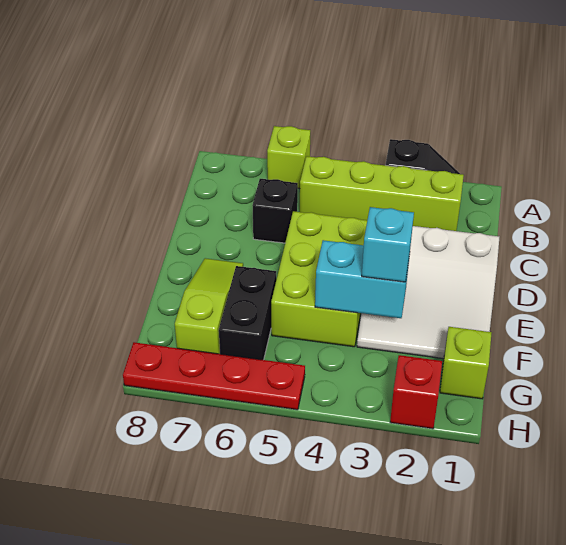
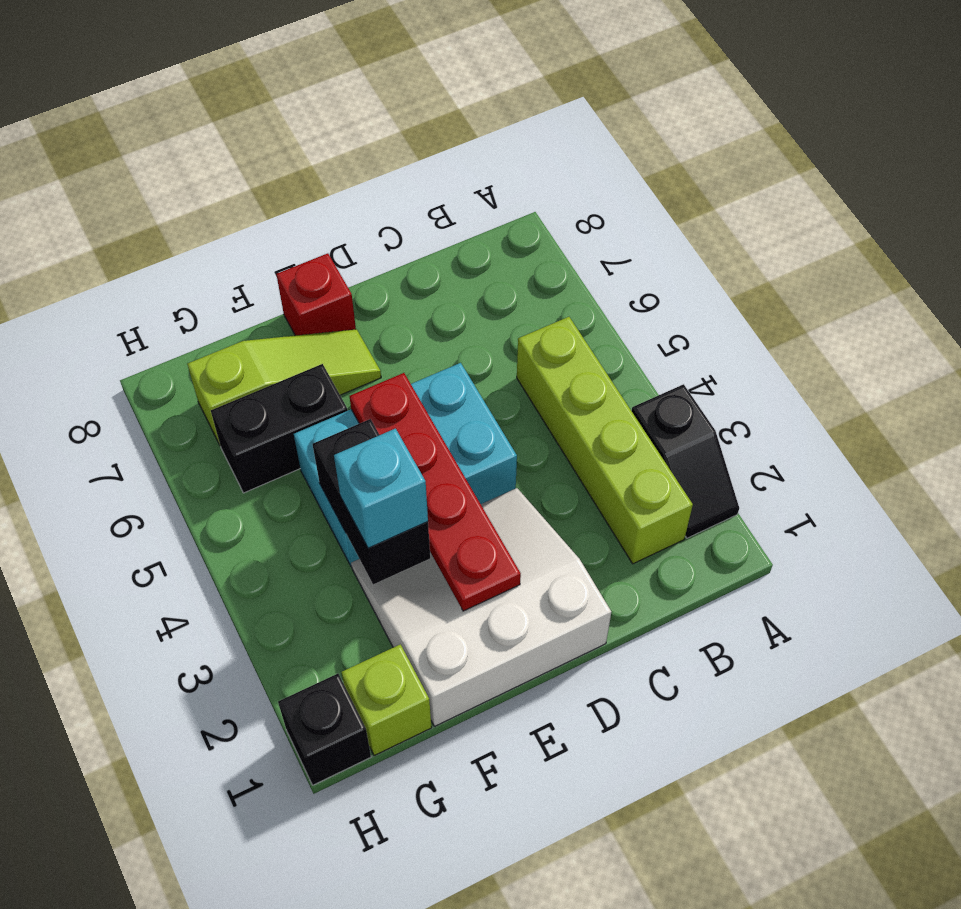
lime brick A6 level 1 -> none
black brick C6 level 1 -> black brick H1 level 1
white slope D1:F3 level 1 top D -> white slope D1:F3 level 1 top 1
lime brick D4:F5 level 1 -> cyan brick D4:F5 level 1
cyan brick F3:F4 level 2 -> black brick F3:F4 level 2
red brick H2 level 1 -> red brick E8 level 1
red plate H5:H8 level 1 -> red plate E2:E5 level 2

